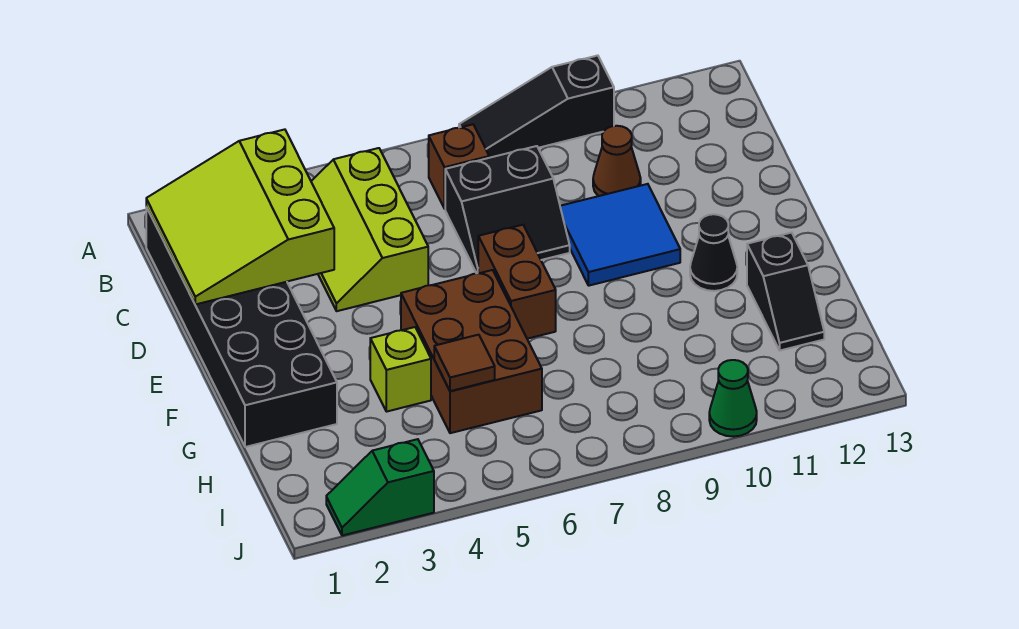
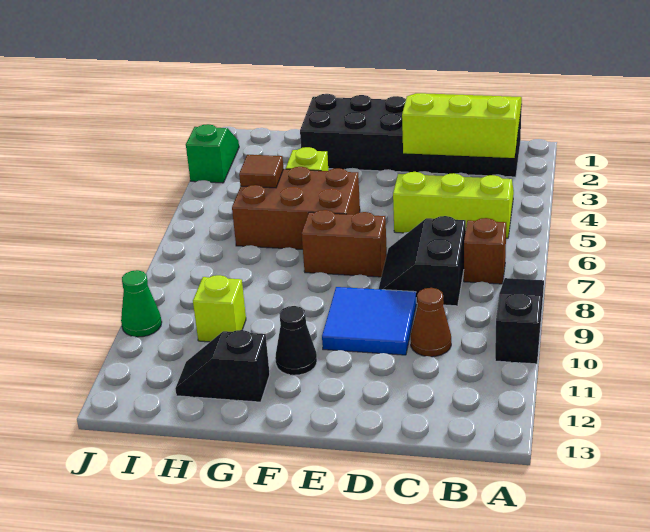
none -> lime brick H10 level 1

